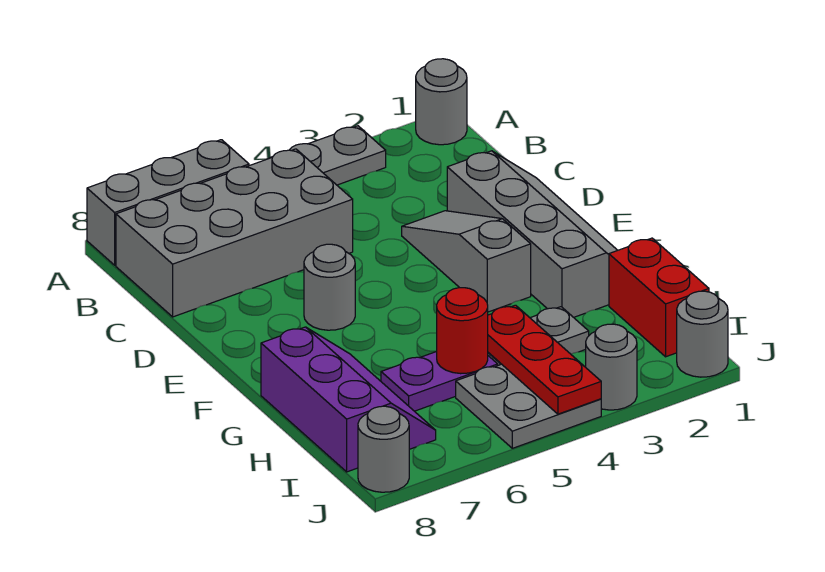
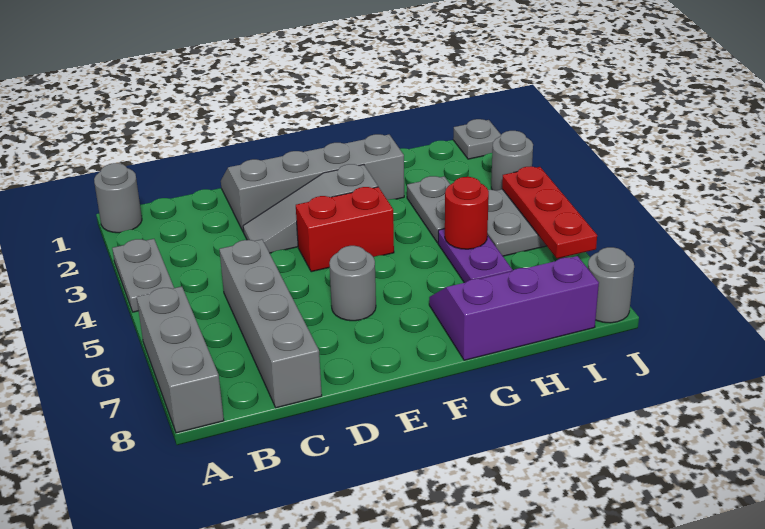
grey brick B5:C8 level 1 -> grey brick C5:C8 level 1
red brick H1:I1 level 1 -> red brick E4:F4 level 1
red plate H4:J4 level 2 -> red plate J4:J6 level 2
grey round brick J1 level 1 -> grey plate J1 level 1

